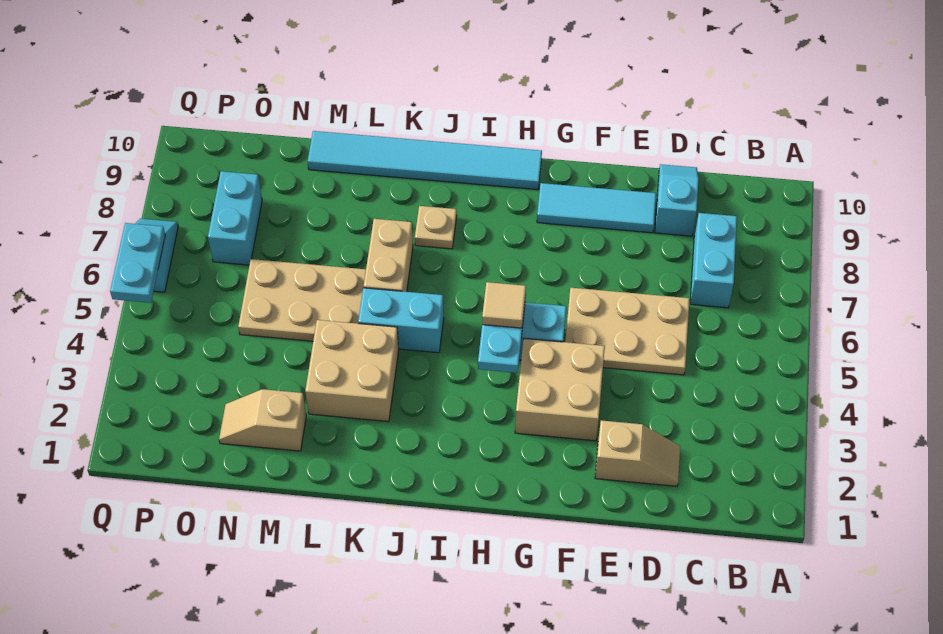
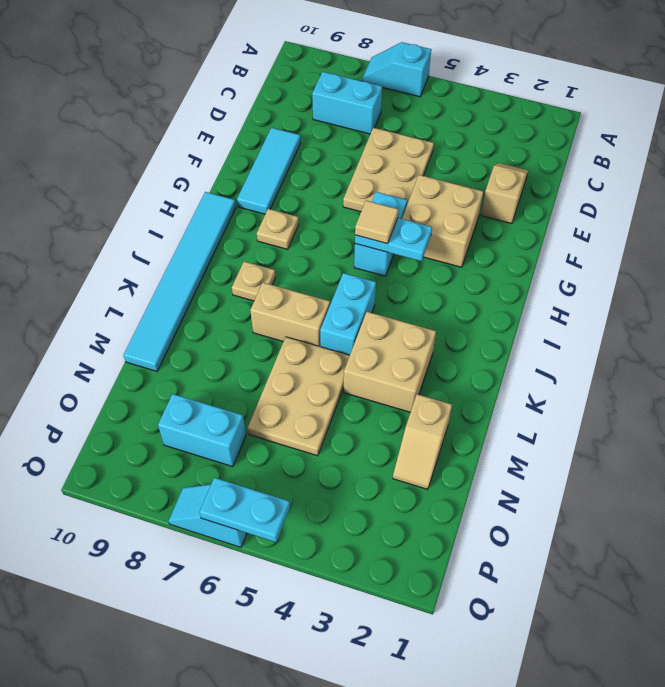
cyan slope D9:D10 level 1 top 9 -> cyan slope A6:A7 level 1 top 6
none -> tan plate H8 level 1

